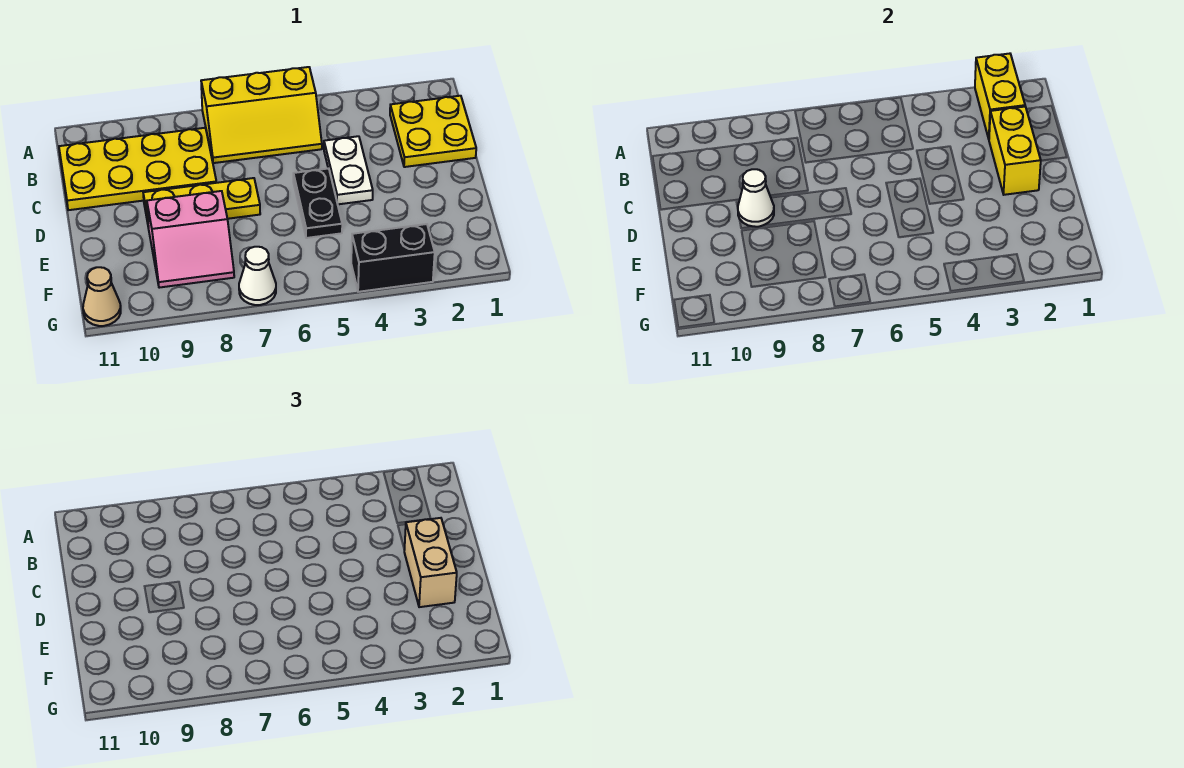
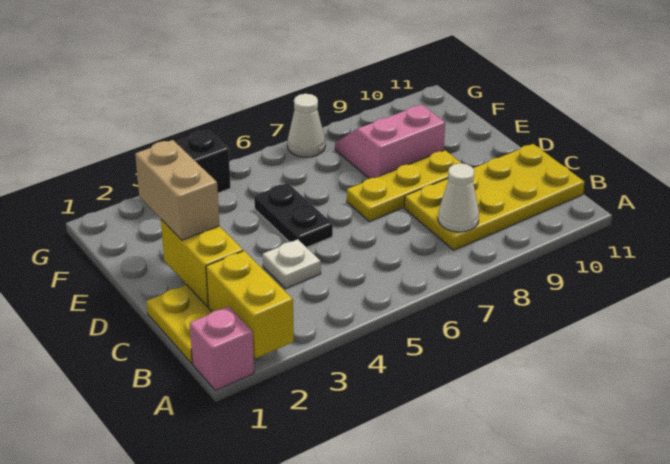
none -> pink brick A1 level 1
yellow slope A5:B7 level 1 top A -> none
white plate C4:D4 level 1 -> white plate C4 level 1
white cone D9 level 2 -> white cone B8 level 2
tan cone G11 level 1 -> none

